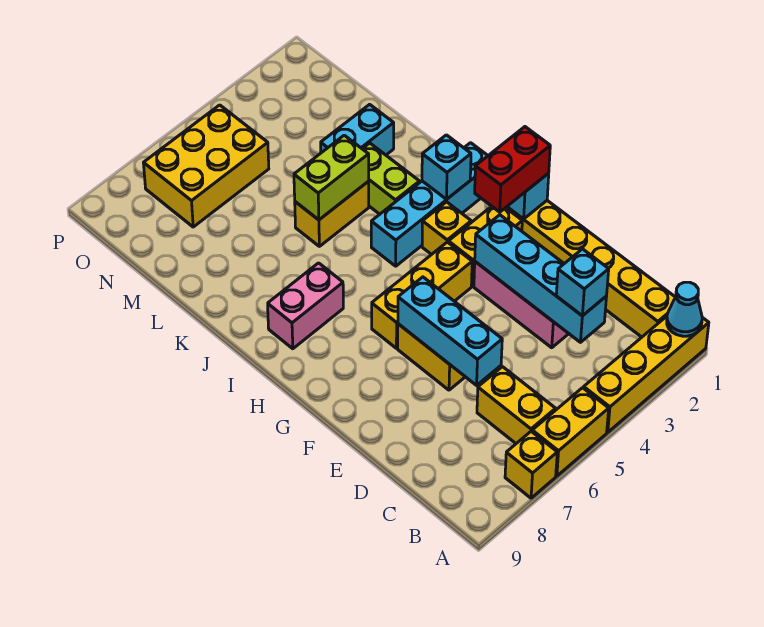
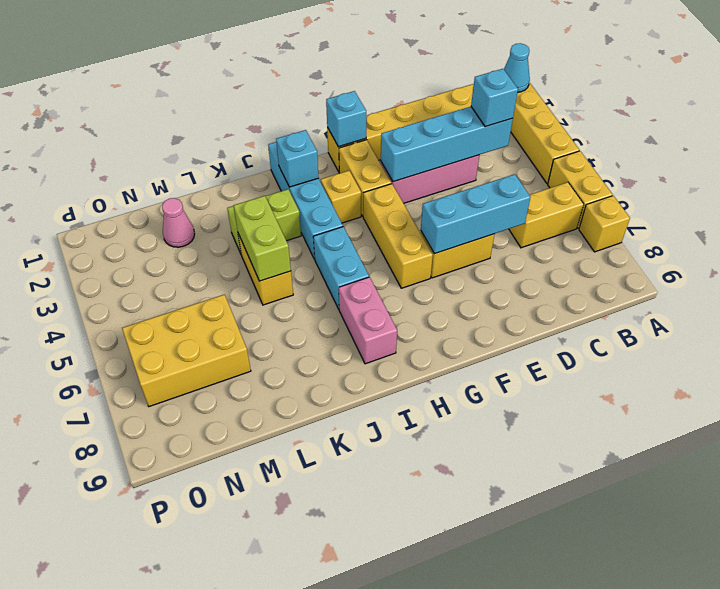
red brick G1:G2 level 3 -> none
cyan brick L2:L3 level 1 -> cyan brick I5:I6 level 1
none -> pink cone M2 level 1
yellow brick N5:O7 level 1 -> yellow brick M6:O7 level 1

